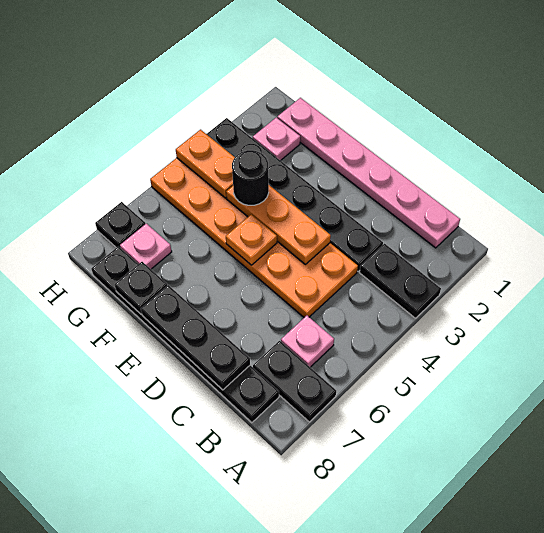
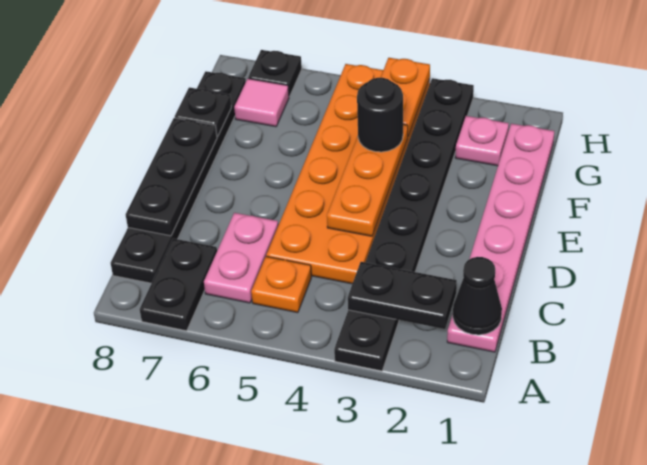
none -> black cone B1 level 2
none -> black plate B2:B3 level 2
pink plate B6 level 1 -> pink plate B6:C6 level 1
orange plate E5 level 2 -> orange plate B5 level 1
pink plate G7 level 1 -> pink tile G7 level 1

